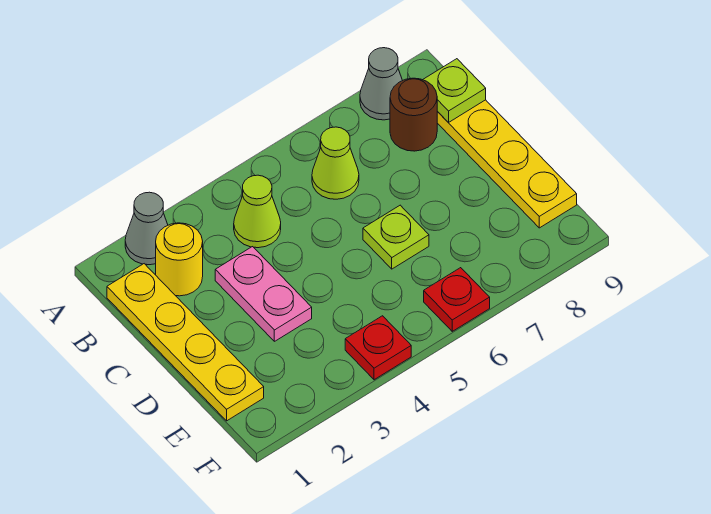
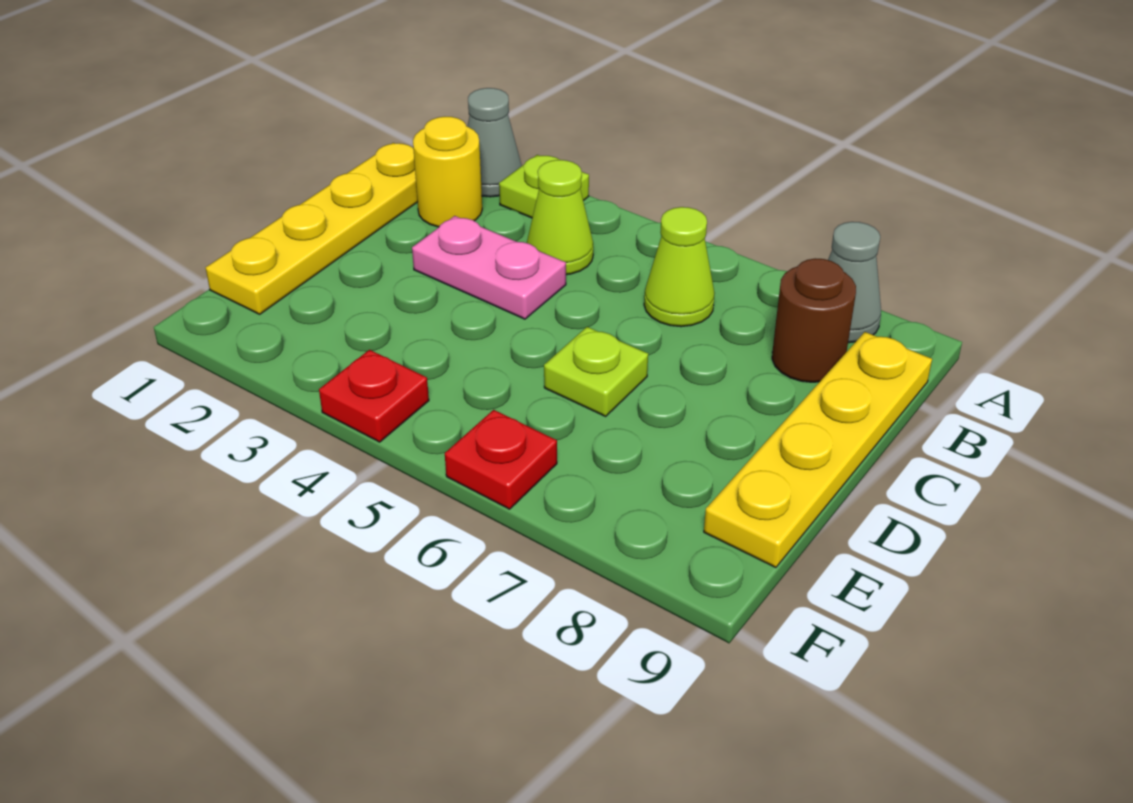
lime plate B9 level 2 -> lime plate A3 level 1
pink plate C3:D3 level 1 -> pink plate C3:C4 level 1

